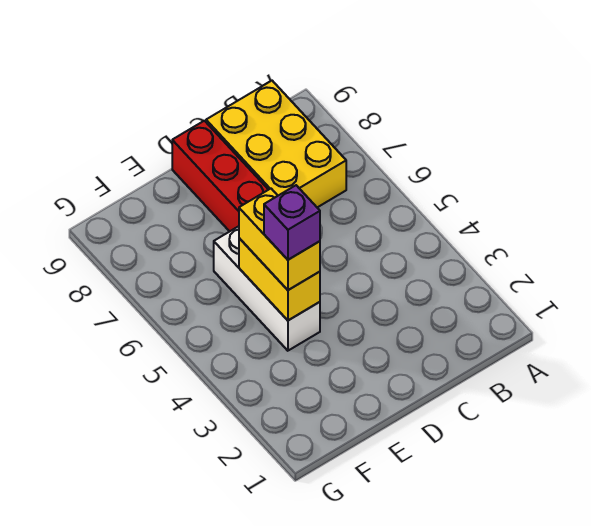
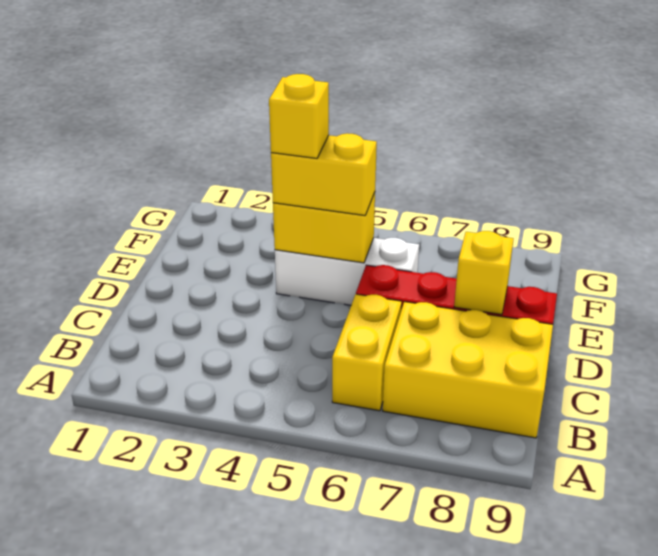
none -> yellow brick B6:C6 level 1
none -> yellow brick D8 level 2
purple brick E4 level 4 -> yellow brick E4 level 4

